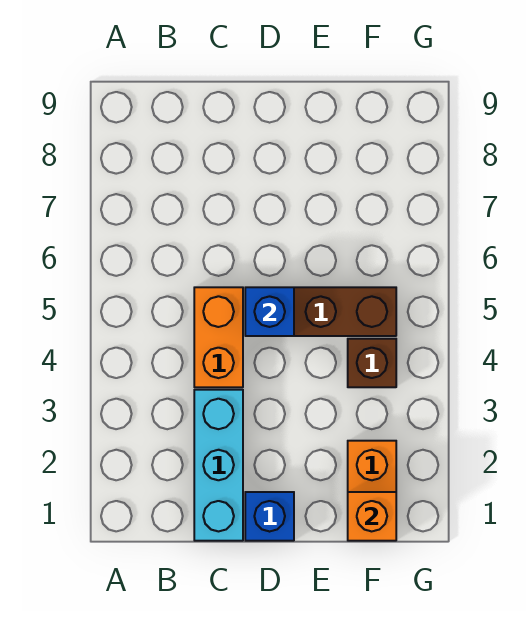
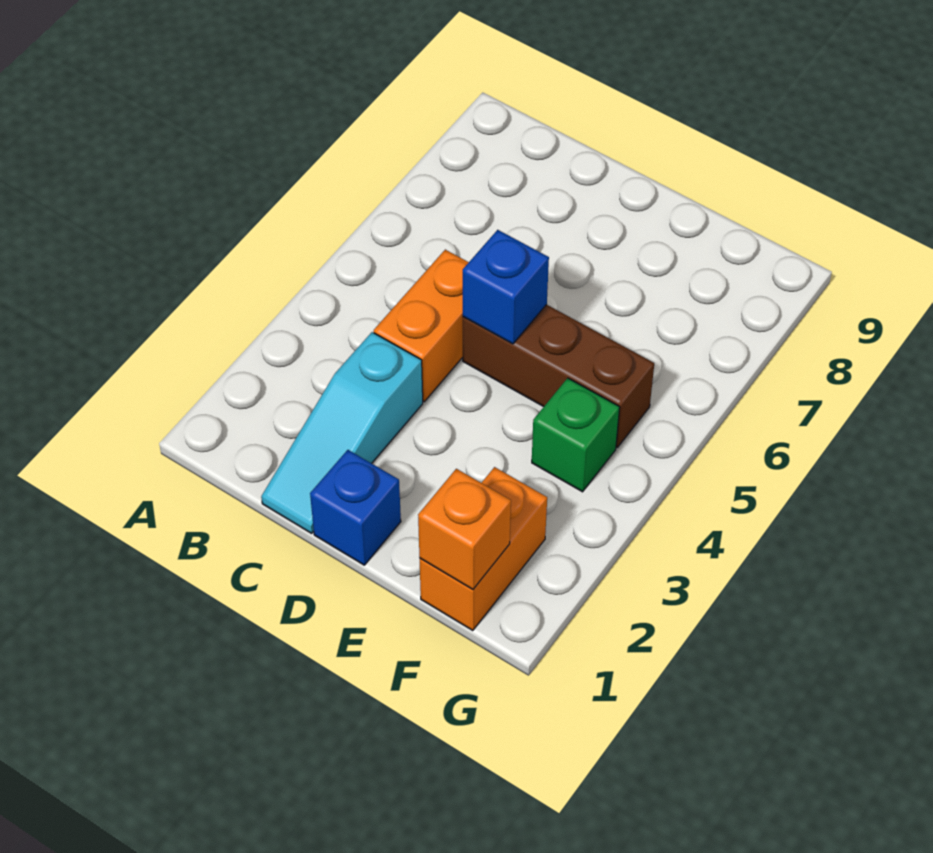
cyan brick C1:C3 level 1 -> cyan slope C1:C3 level 1 top 3
brown brick F4 level 1 -> green brick F4 level 1

